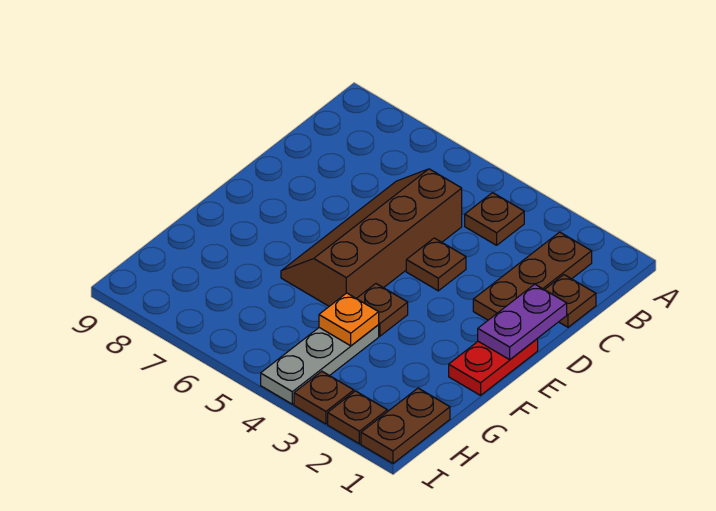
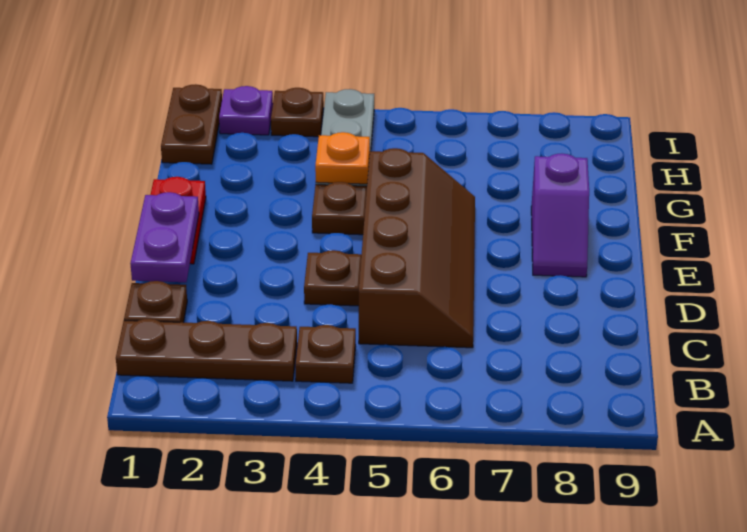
brown plate B2:D2 level 1 -> brown plate B1:B3 level 1
none -> purple slope E8:F8 level 1 top F
brown plate I2 level 1 -> purple plate I2 level 1

